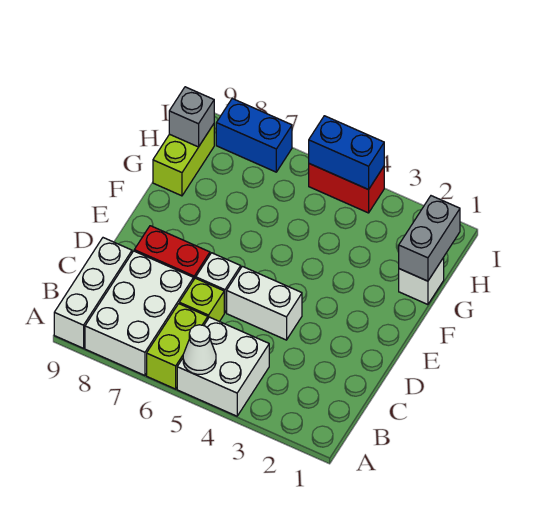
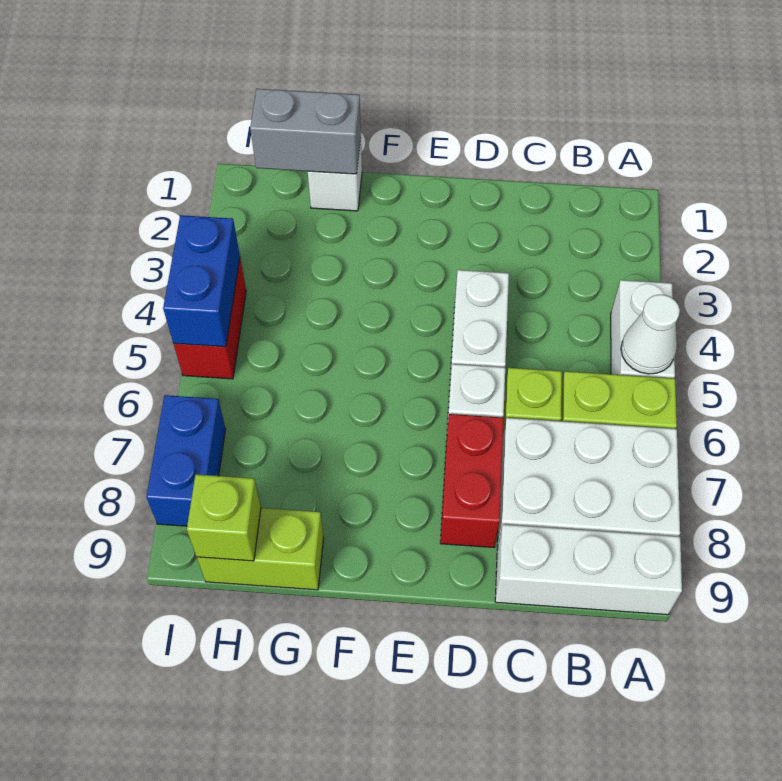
white brick A4:B5 level 1 -> white brick A4:A5 level 1
grey brick H9 level 2 -> lime brick H9 level 2

